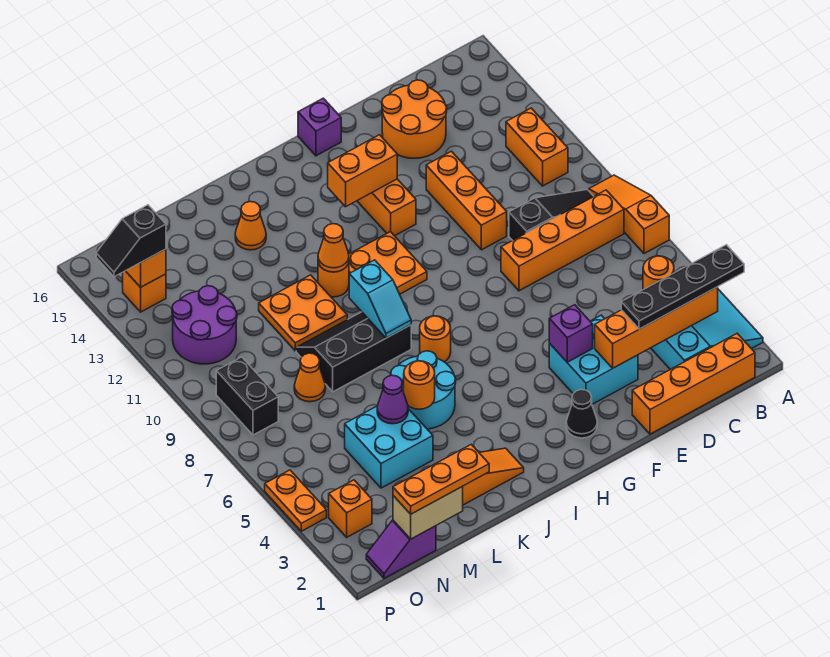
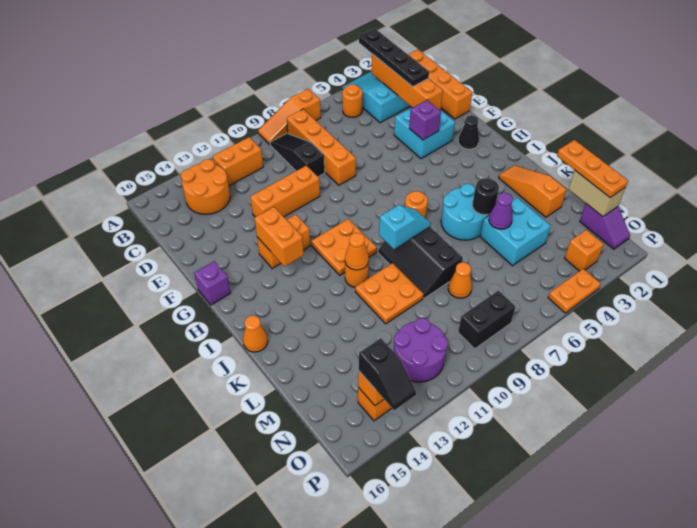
orange round brick D14:E15 level 1 -> orange round brick B13:C14 level 1
orange round brick K5 level 2 -> black round brick K5 level 2
orange cone K14 level 1 -> orange cone J16 level 1

